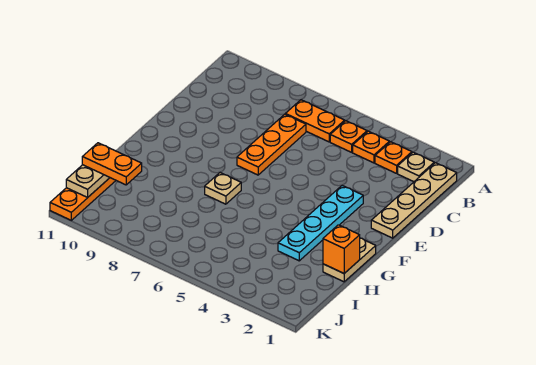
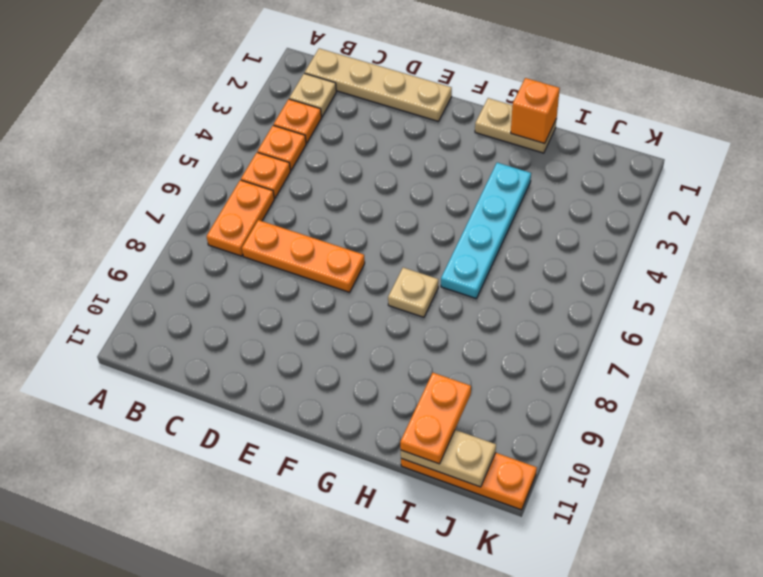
cyan plate E3:H3 level 1 -> cyan plate H3:H6 level 1

